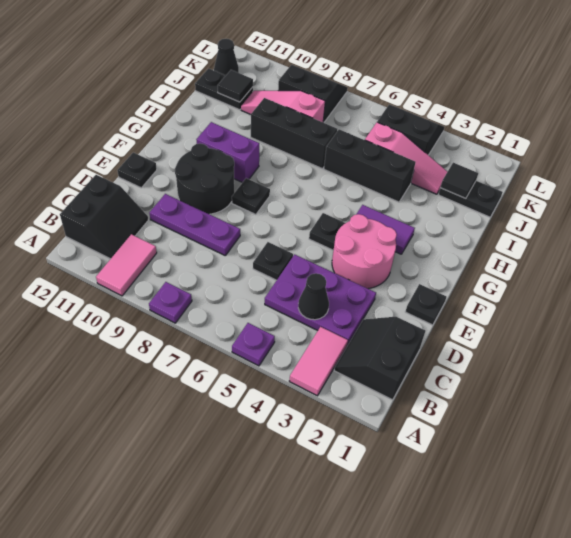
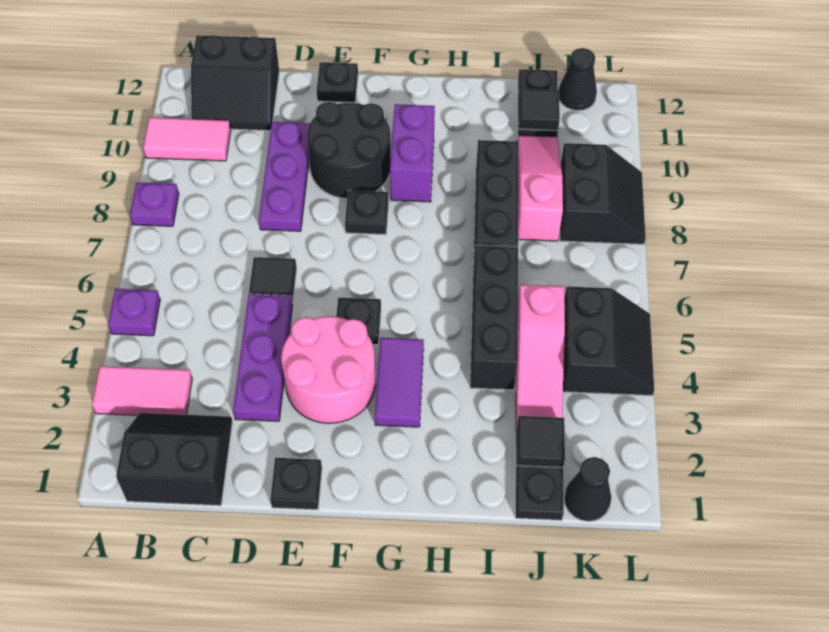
purple plate C3:D5 level 1 -> purple plate D3:D5 level 1
black cone C4 level 2 -> black cone K1 level 1
black plate D6 level 1 -> black tile D6 level 1

